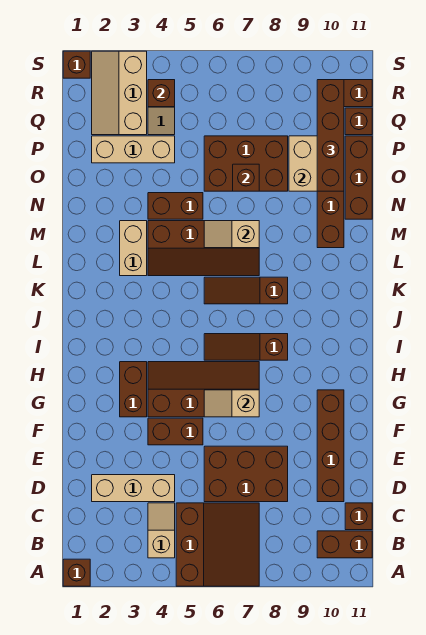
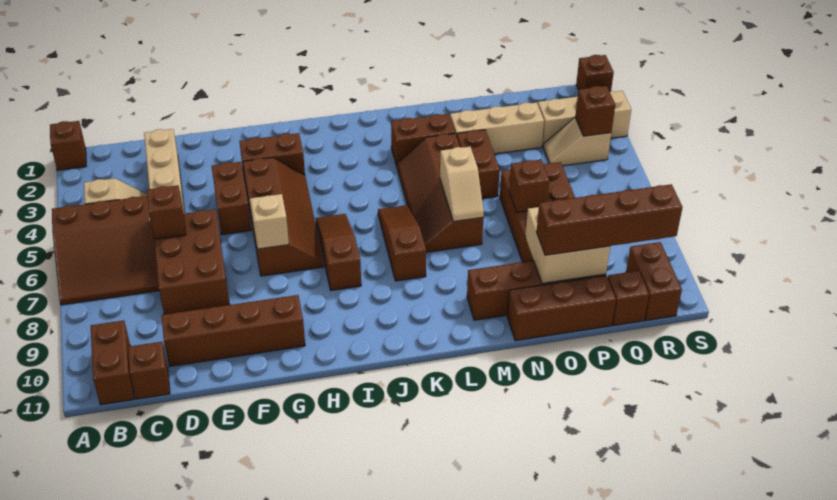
none -> brown brick D6 level 2
tan brick L3:M3 level 1 -> brown brick L3:M3 level 1
tan slope M6:M7 level 2 top 7 -> tan slope M6:M7 level 2 top 6
tan brick P2:P4 level 1 -> tan brick N3:P3 level 1

